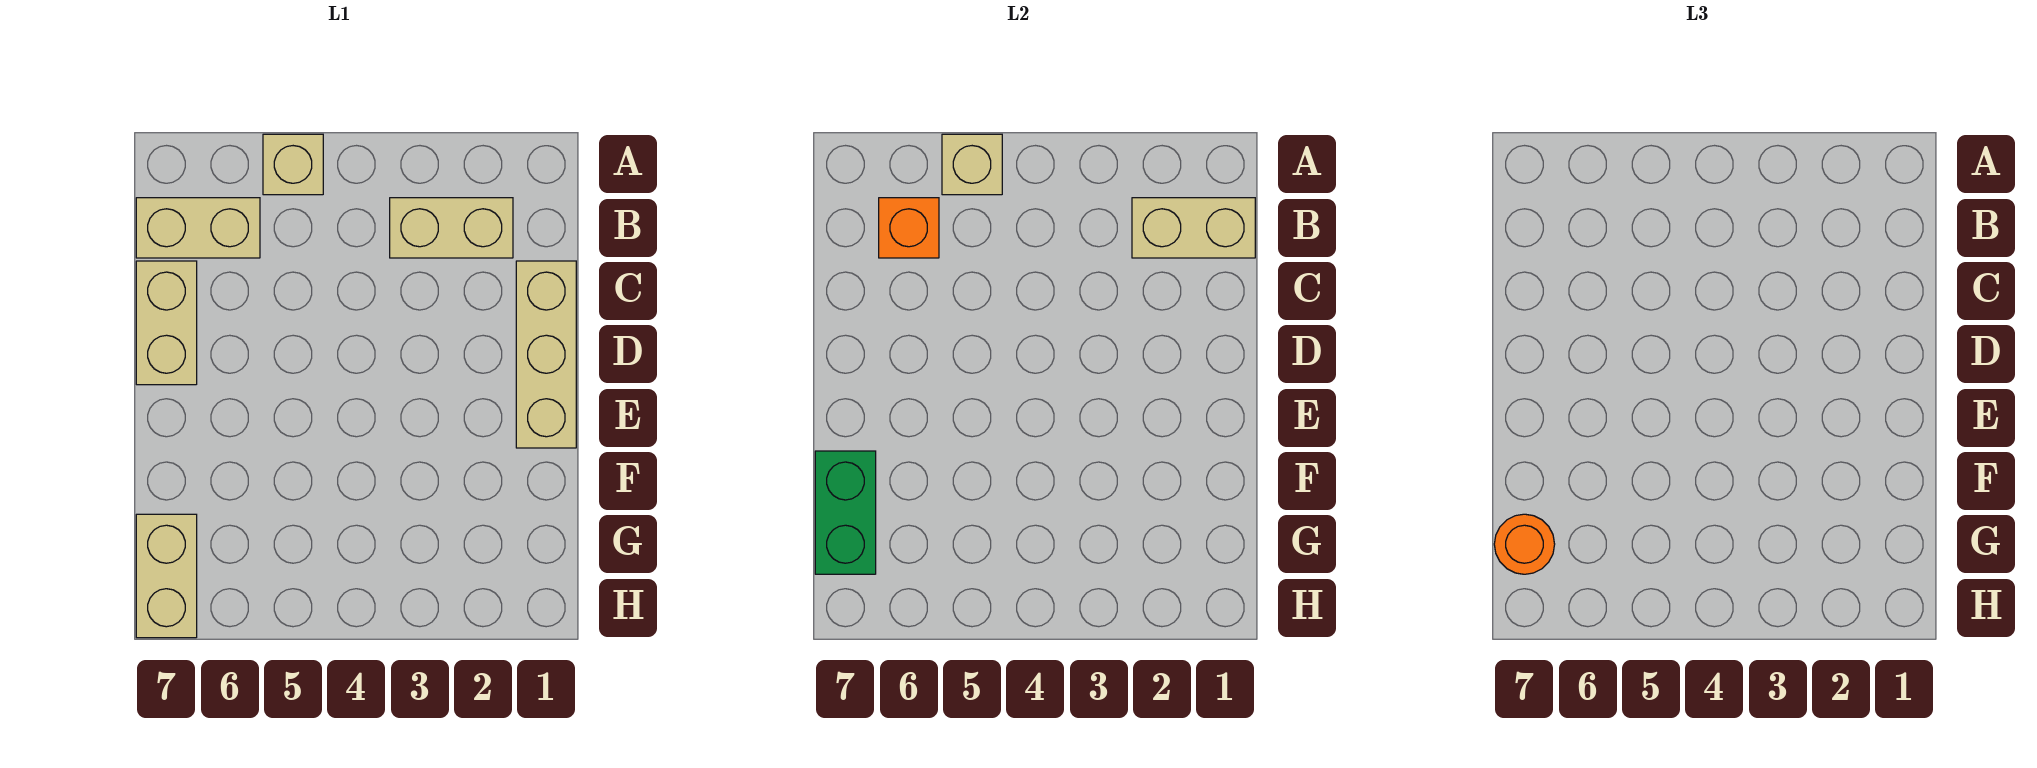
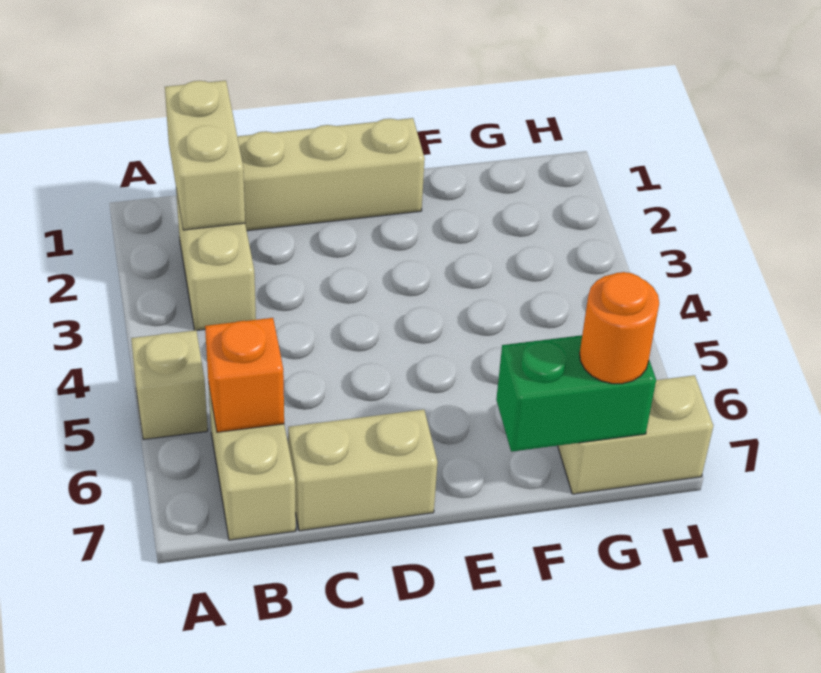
tan brick A5 level 2 -> none

